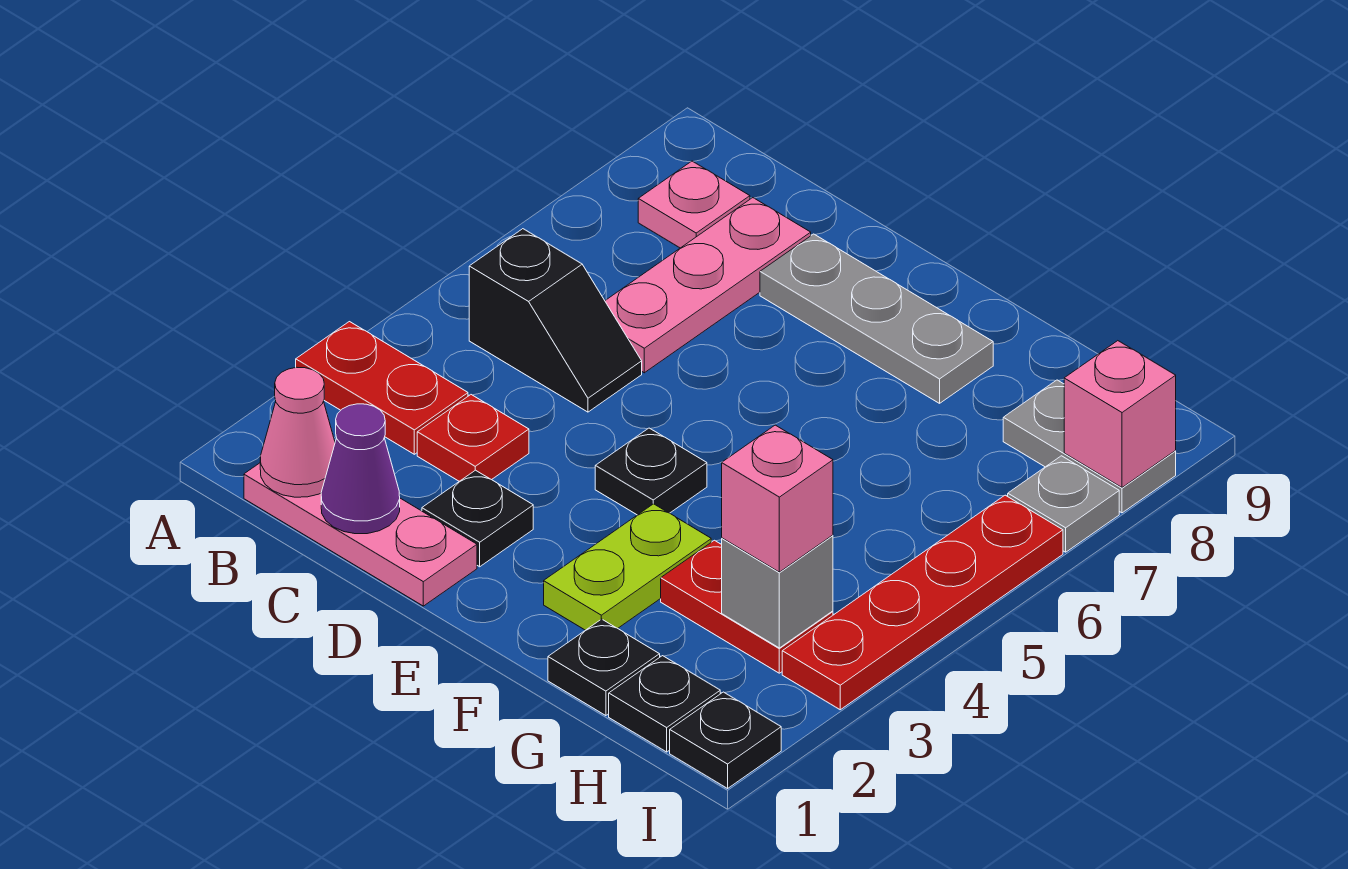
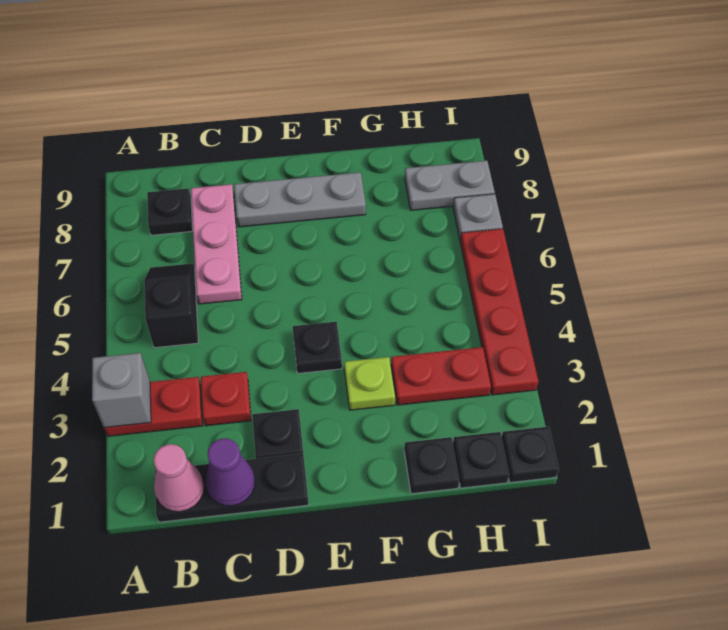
pink plate B1:D1 level 1 -> black plate B1:D1 level 1
black slope B5:C5 level 1 top B -> black slope B5:B6 level 1 top 5
pink plate B8 level 1 -> black plate B8 level 1
lime plate F2:F3 level 1 -> lime plate F3 level 1
grey brick H3 level 2 -> grey brick A3 level 2
pink brick H3 level 3 -> none
pink brick I8 level 2 -> none

